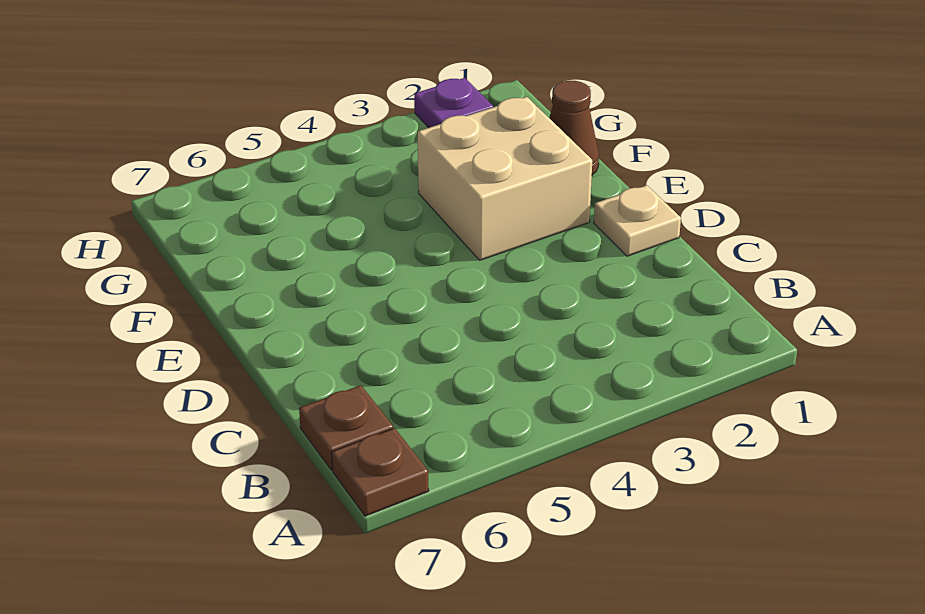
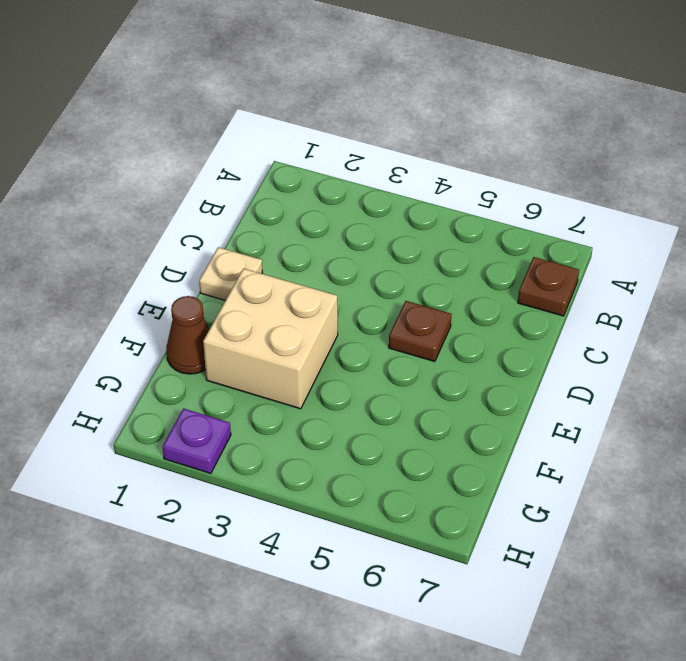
brown plate A7 level 1 -> brown plate D5 level 1

